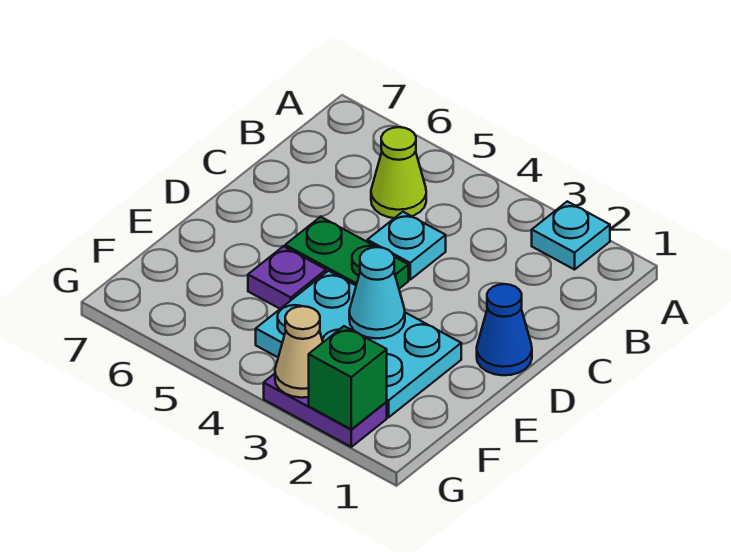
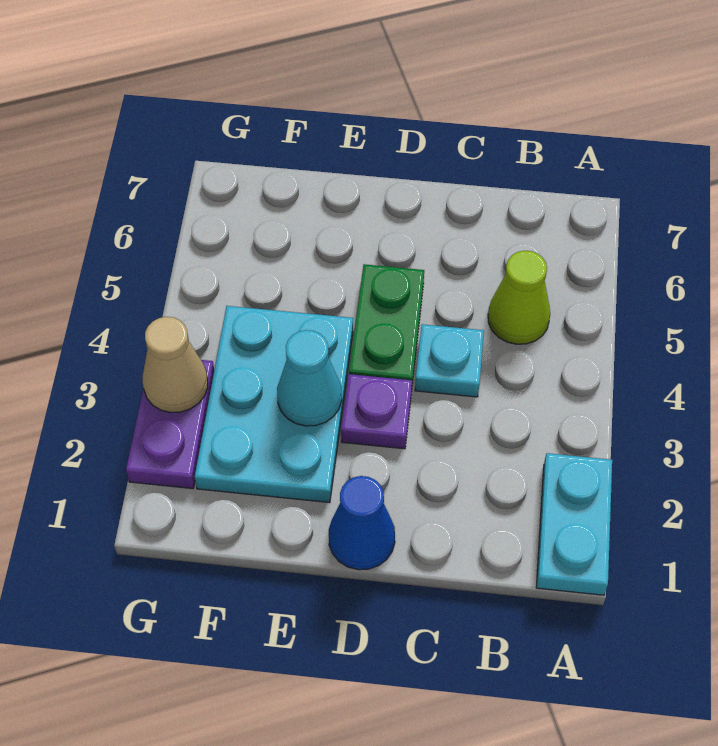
cyan plate A2 level 1 -> cyan plate A1:A2 level 1
purple plate E5 level 1 -> purple plate D3 level 1
green brick G2 level 2 -> none

